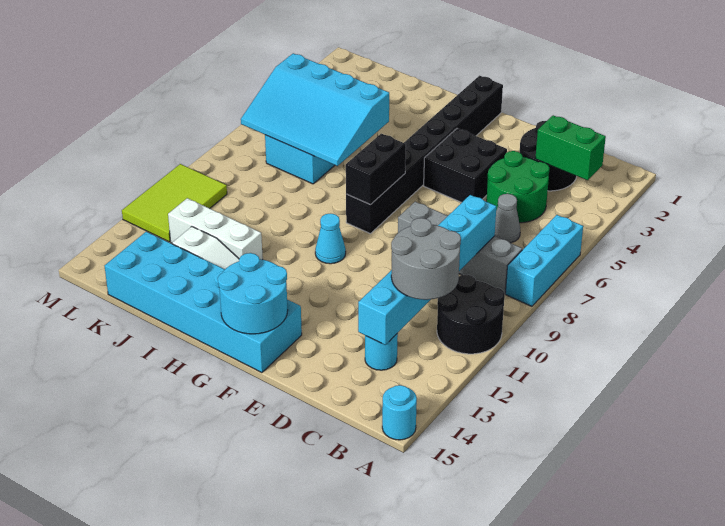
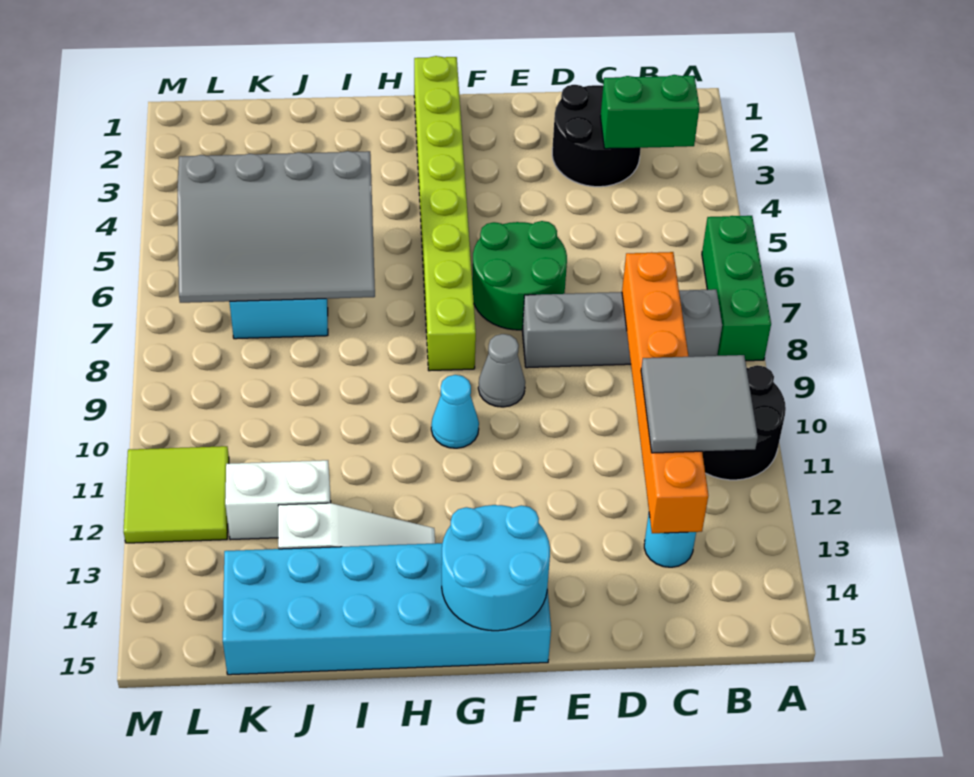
cyan brick A6:A8 level 1 -> green brick A6:A8 level 1
cyan round brick A15 level 1 -> none
grey round brick B11:C12 level 3 -> grey tile B11:C12 level 3
green round brick C4:D5 level 1 -> green round brick E6:F7 level 1
grey cone C6 level 1 -> grey cone F9 level 1
cyan brick C8:C13 level 2 -> orange brick C8:C13 level 2
black brick E4:F5 level 1 -> none
black brick G1:G8 level 1 -> lime brick G1:G8 level 1
black brick G7:G8 level 2 -> none
cyan slope I5:L7 level 2 top 5 -> grey slope I5:L7 level 2 top 5
white brick I12:K12 level 1 -> white brick J12:K12 level 1
lime tile L10:M12 level 1 -> lime tile L11:M12 level 1

